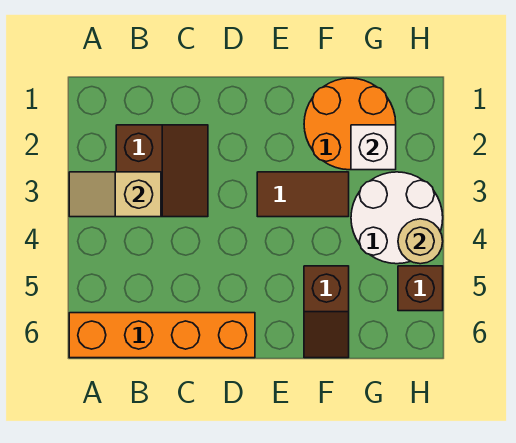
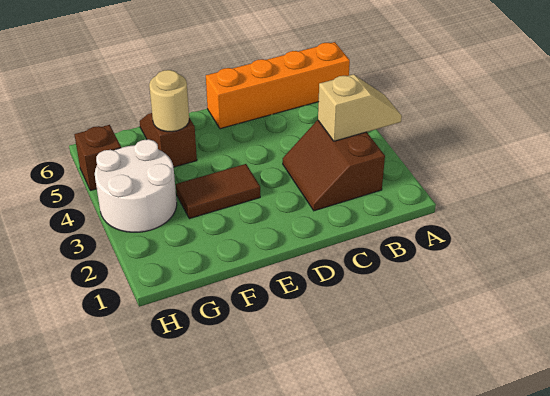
orange round brick F1:G2 level 1 -> none
white brick G2 level 2 -> none
tan round brick H4 level 2 -> tan round brick F5 level 2

